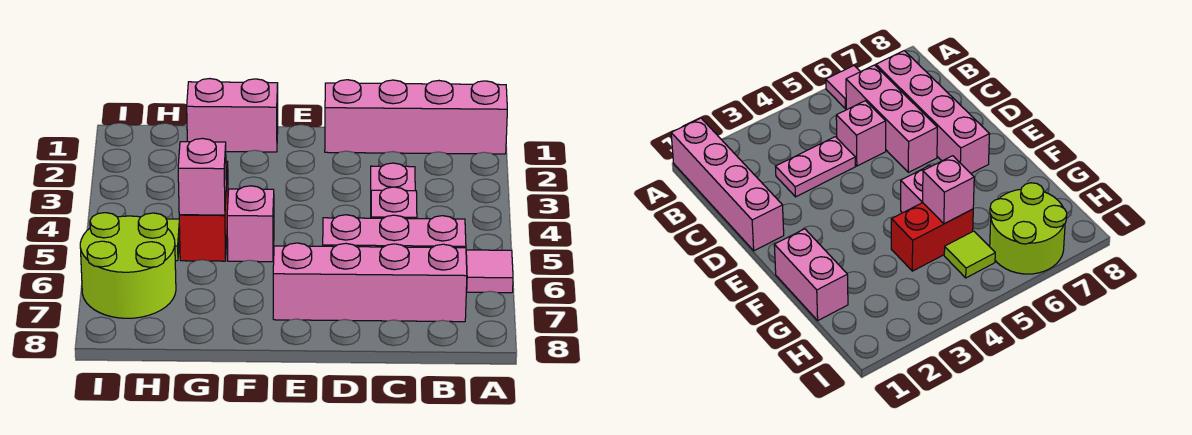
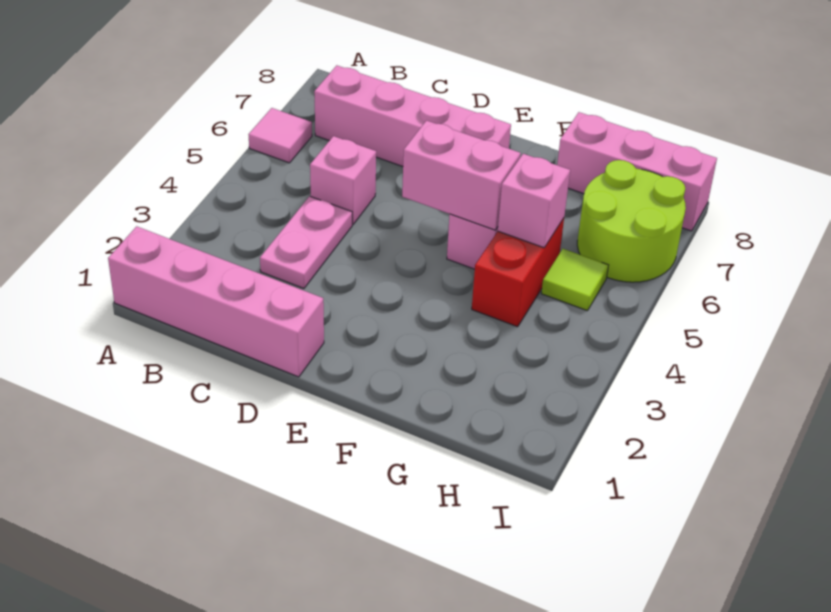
pink brick B6:D6 level 1 -> pink brick G8:I8 level 1
pink brick F1:G1 level 1 -> pink brick E5:F5 level 2

